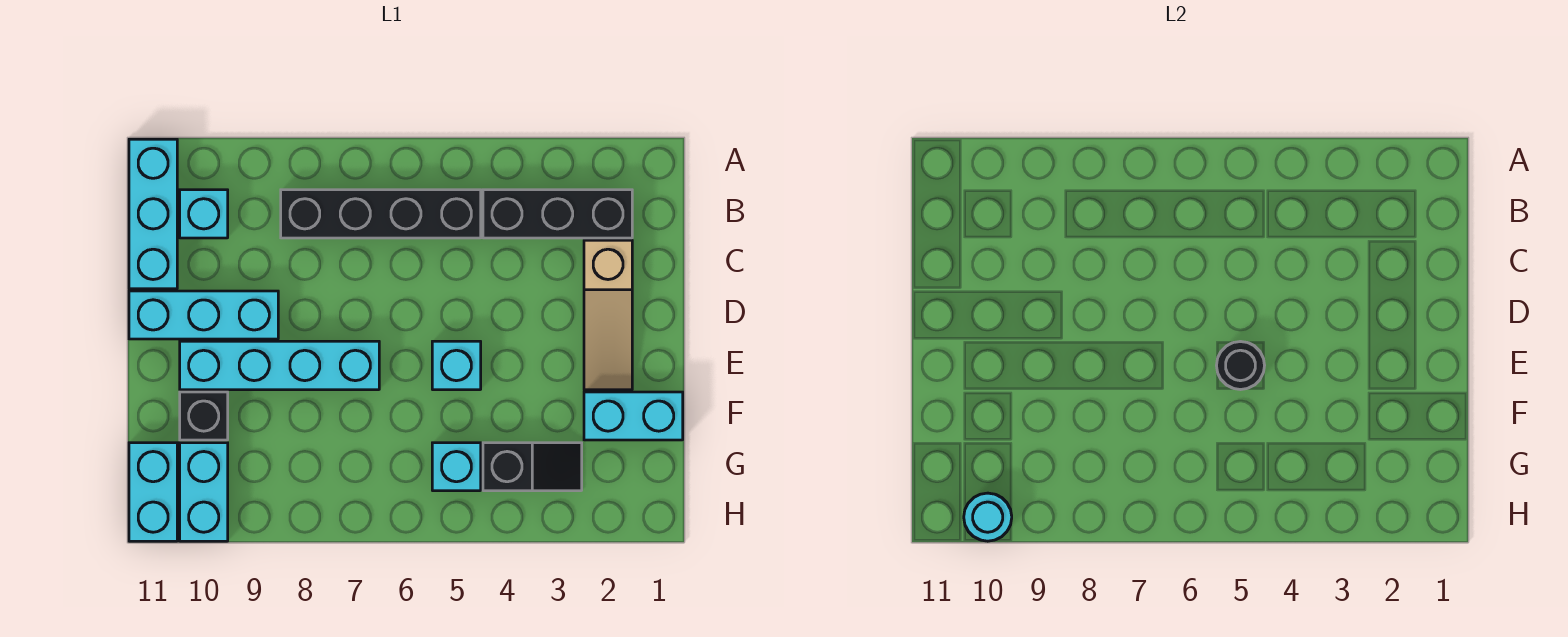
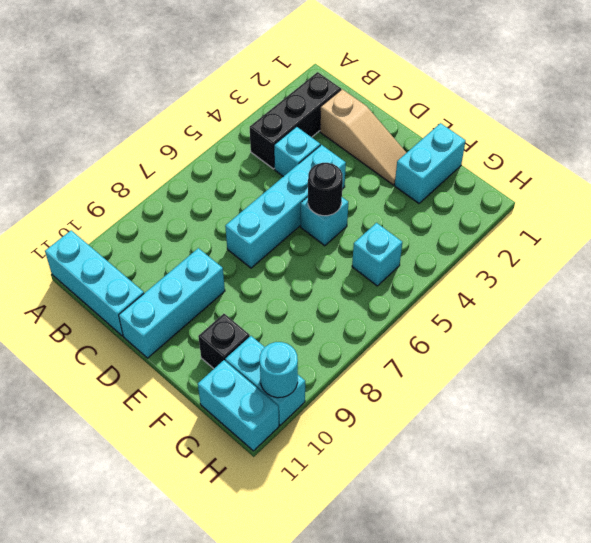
black brick B5:B8 level 1 -> none
cyan brick B10 level 1 -> cyan brick C4 level 1
cyan brick E7:E10 level 1 -> cyan brick D4:D7 level 1
black slope G3:G4 level 1 top 4 -> none

